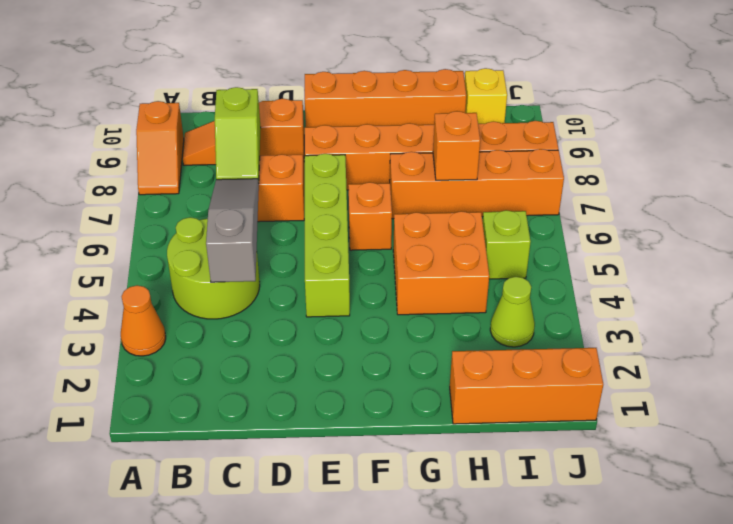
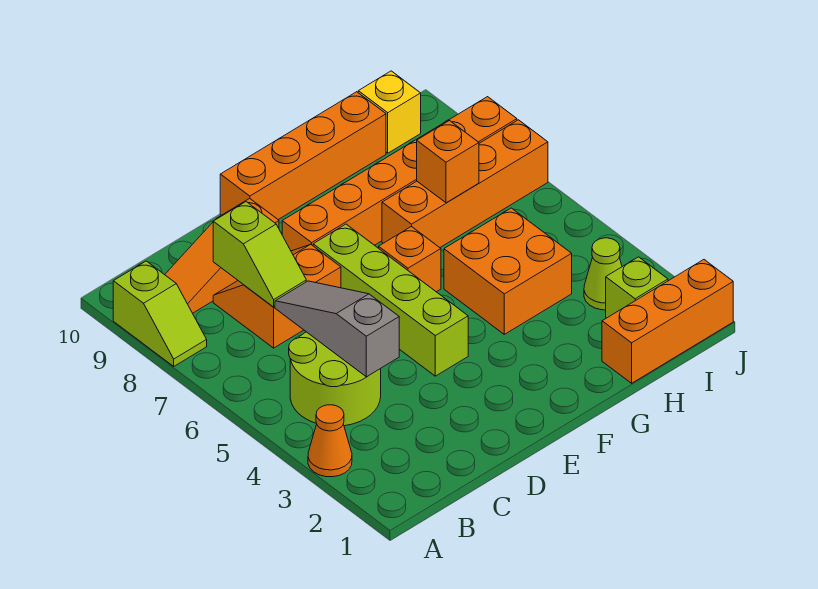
orange slope A8:A9 level 1 top 9 -> lime slope A8:A9 level 1 top 9
lime brick I5 level 1 -> lime brick I2 level 1

